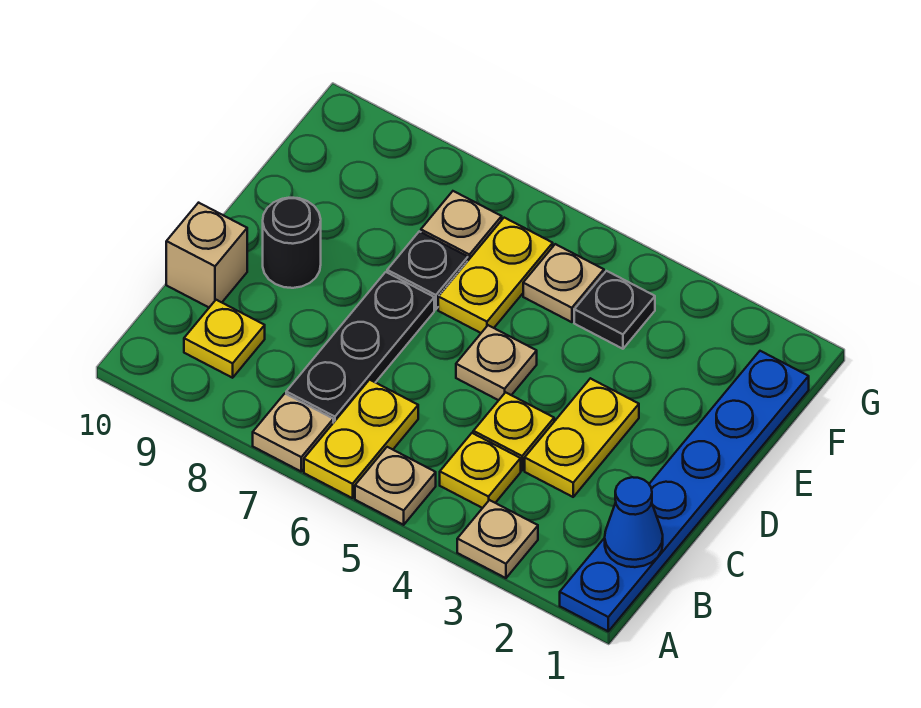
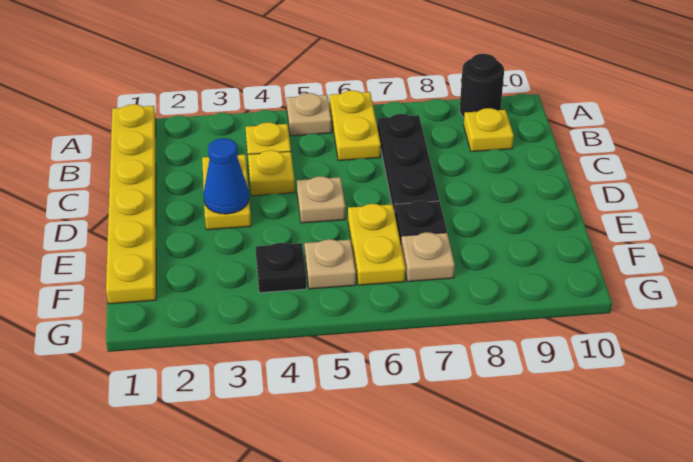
blue plate A1:F1 level 1 -> yellow plate A1:F1 level 1
tan plate A3 level 1 -> none
tan plate A7 level 1 -> none
blue cone B1 level 2 -> blue cone D3 level 2
tan brick C10 level 1 -> none
black round brick D9 level 1 -> black round brick A9 level 1

